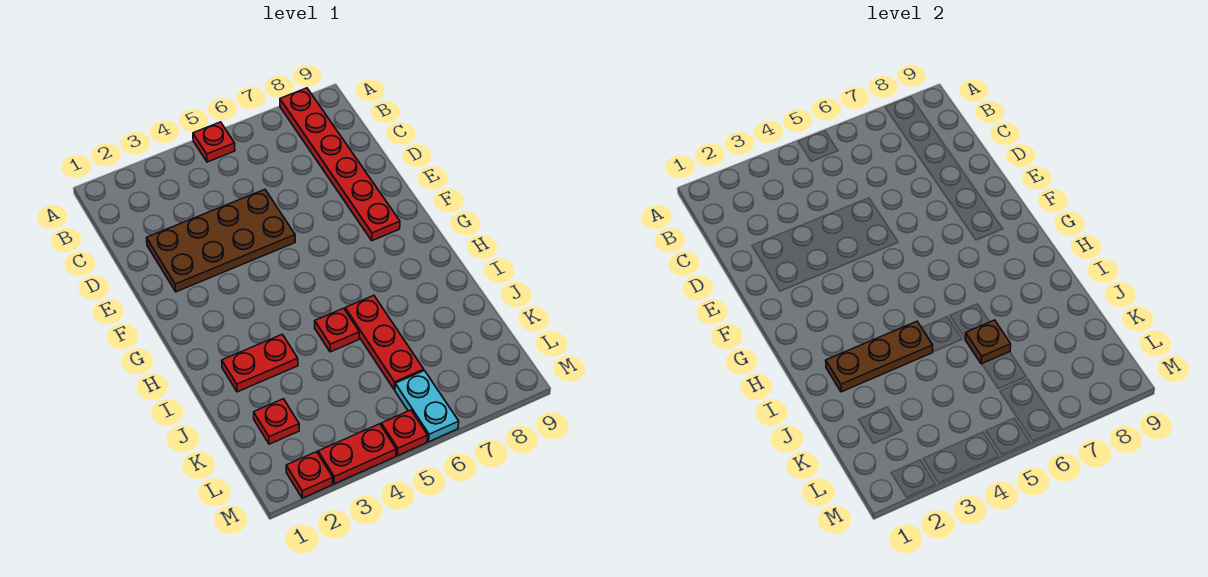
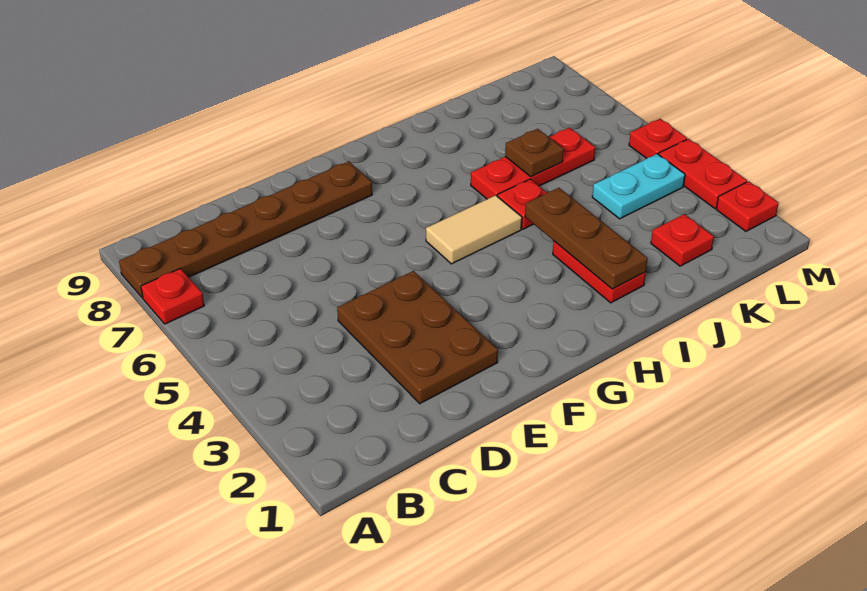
red plate A5 level 1 -> red plate A7 level 1
red plate A8:F8 level 1 -> brown plate A8:F8 level 1
brown plate D2:E5 level 1 -> brown plate D2:E4 level 1
none -> tan tile G5:H5 level 1
cyan plate L6:M6 level 1 -> cyan plate K4:L4 level 1

